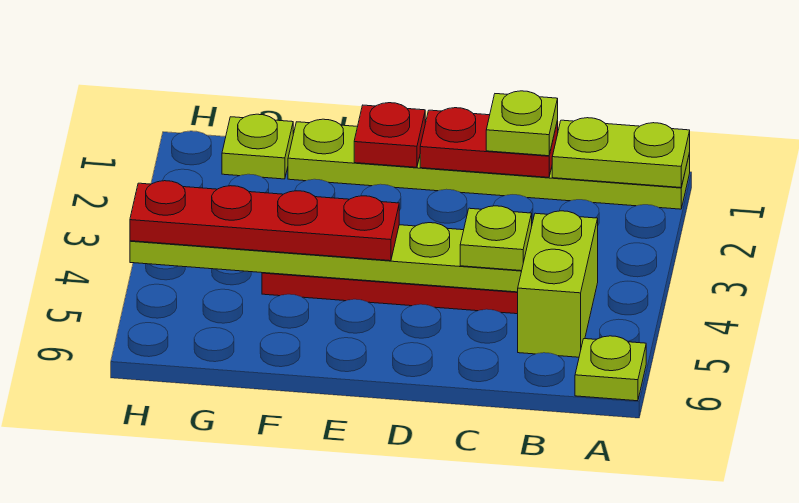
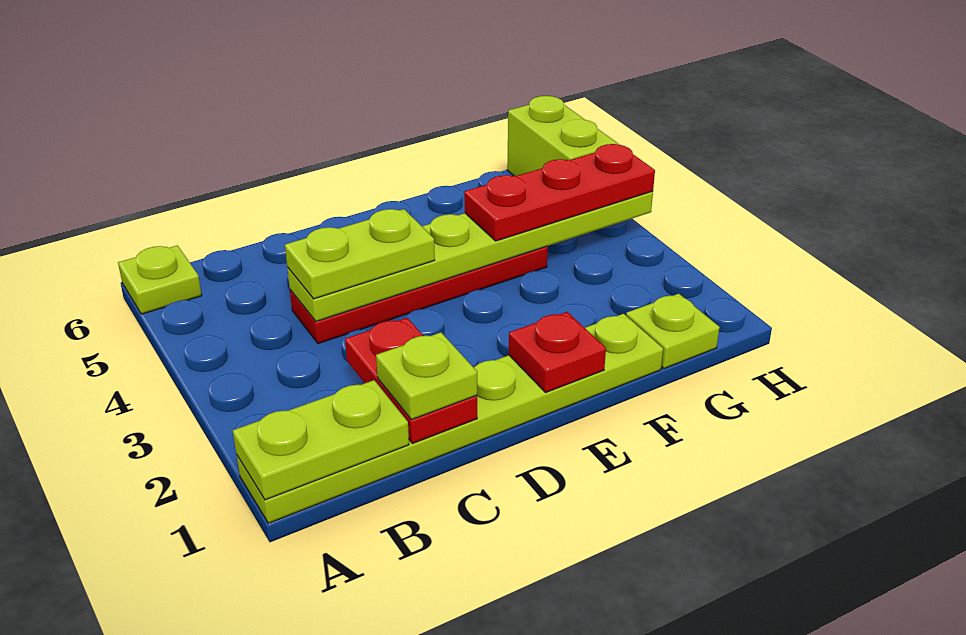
lime brick B4:B5 level 1 -> lime brick H5:H6 level 1
red plate C1:D1 level 2 -> red plate C1:C2 level 2
lime plate C4 level 3 -> lime plate C4:D4 level 3
red plate E4:H4 level 3 -> red plate F4:H4 level 3

